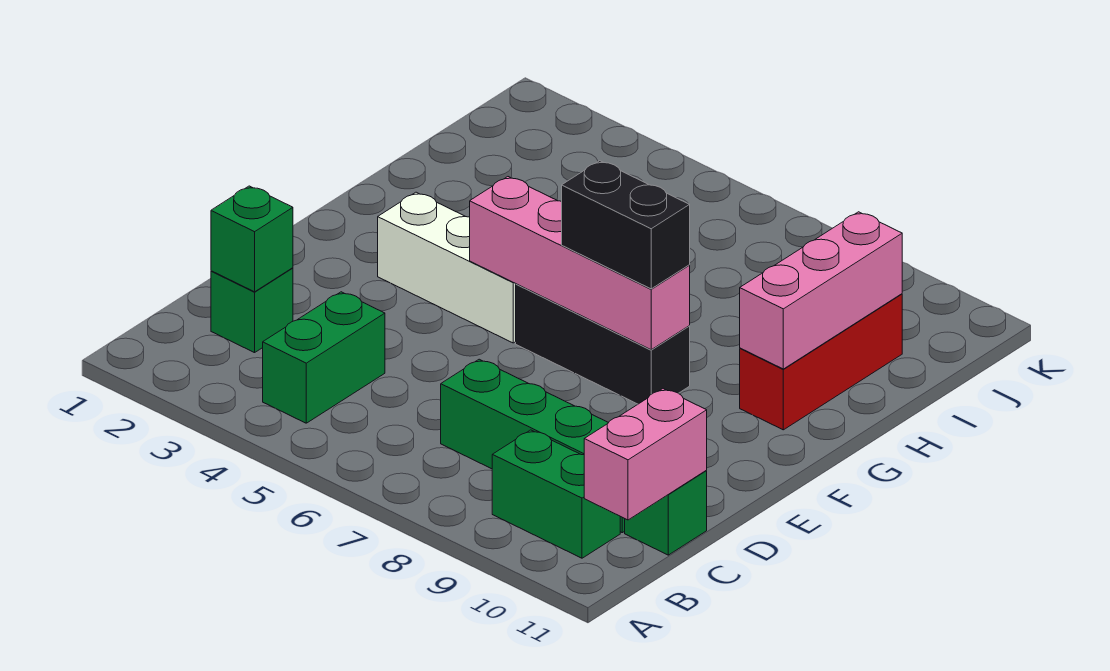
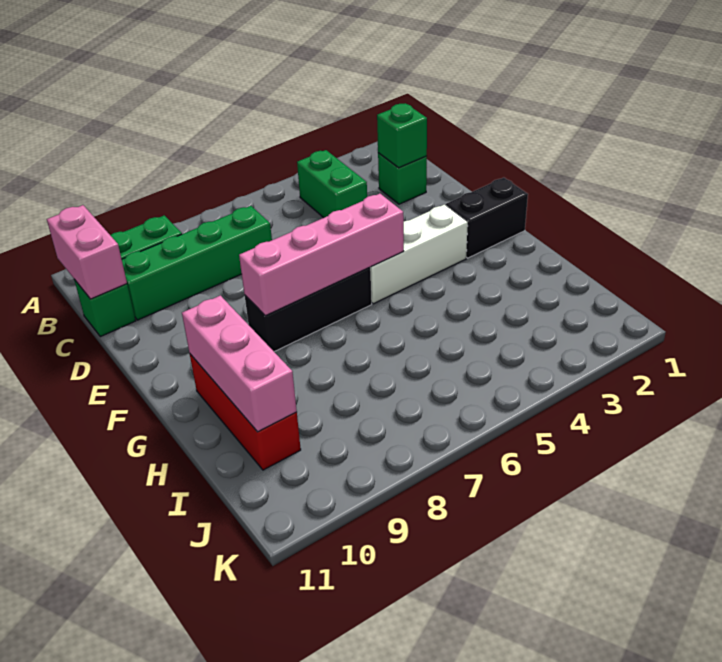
black brick F7:F8 level 3 -> black brick F1:F2 level 1

